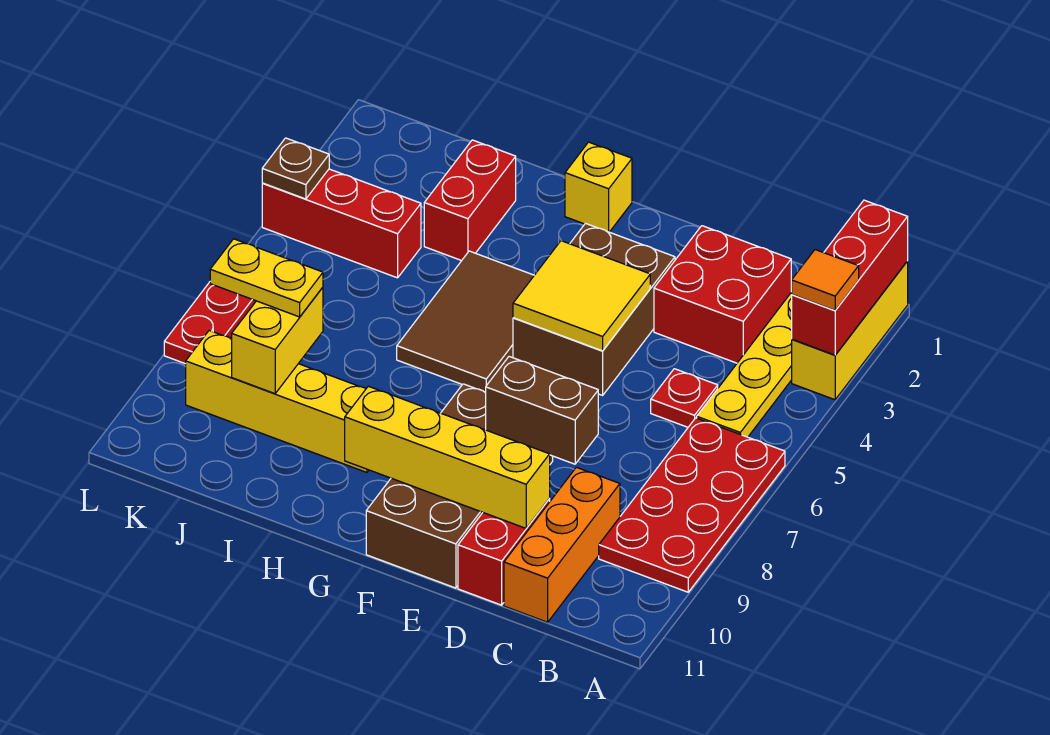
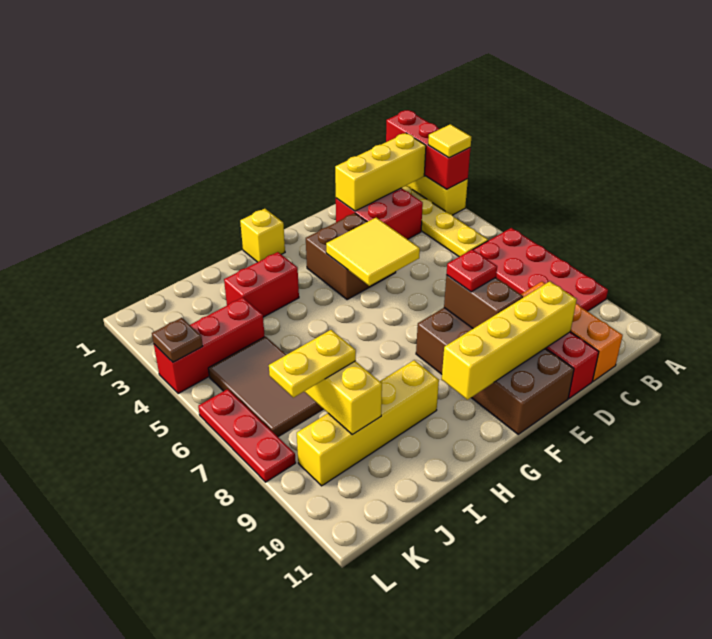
orange tile A3 level 3 -> yellow tile A3 level 3
none -> yellow brick B2:D2 level 2
red plate C5 level 1 -> red plate E8 level 3
brown brick D8:E8 level 2 -> brown brick E8:E9 level 2
brown brick E3:F5 level 1 -> brown brick E3:F4 level 1
brown tile G4:H6 level 1 -> brown tile J5:K7 level 1
red brick I2:I3 level 1 -> red brick H3:I3 level 1

